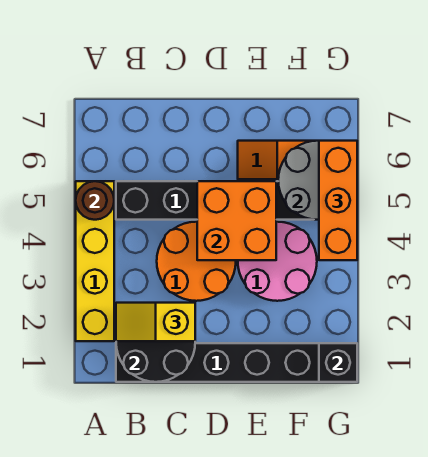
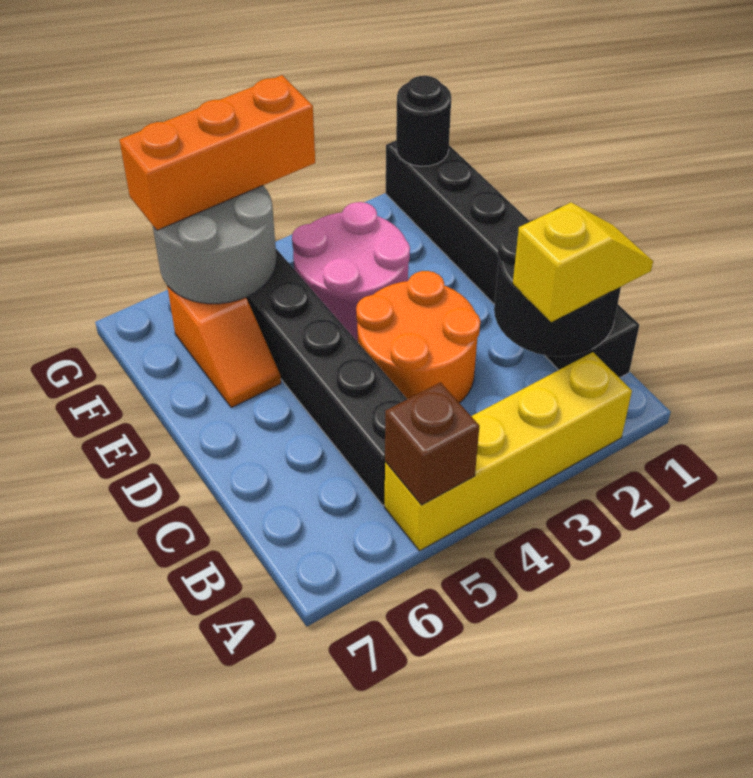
brown round brick A5 level 2 -> brown brick A5 level 2
yellow slope B2:C2 level 3 top C -> yellow slope B1:B2 level 3 top 2
orange brick D4:E5 level 2 -> none
black brick G1 level 2 -> black round brick G1 level 2

